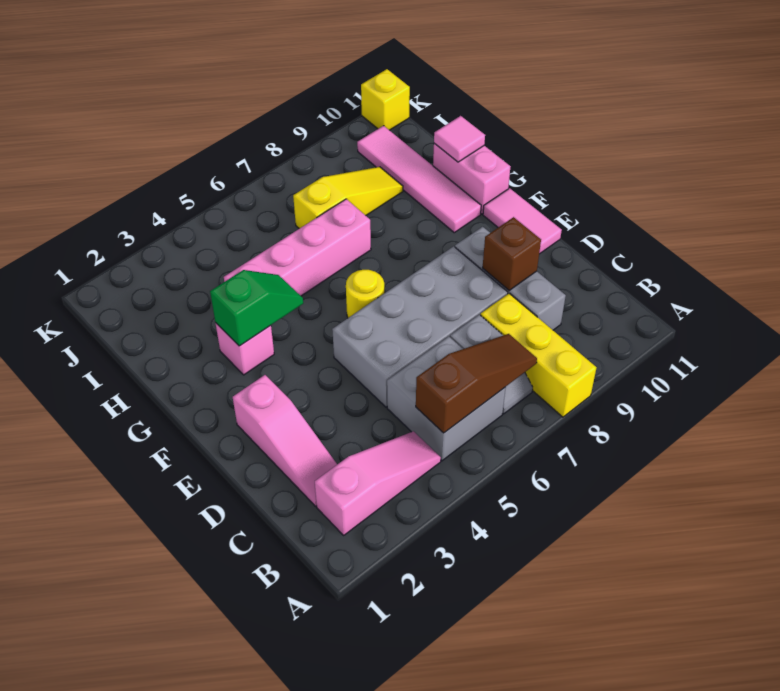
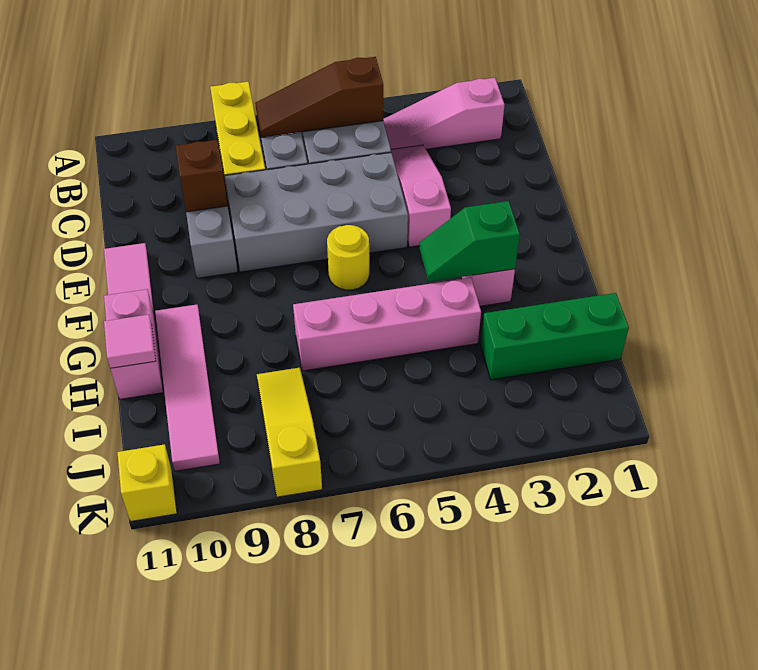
pink slope C2:E2 level 1 top E -> pink slope C4:E4 level 1 top E
none -> green brick I1:I3 level 1
yellow slope I7:I9 level 1 top 7 -> yellow slope I8:K8 level 1 top K

